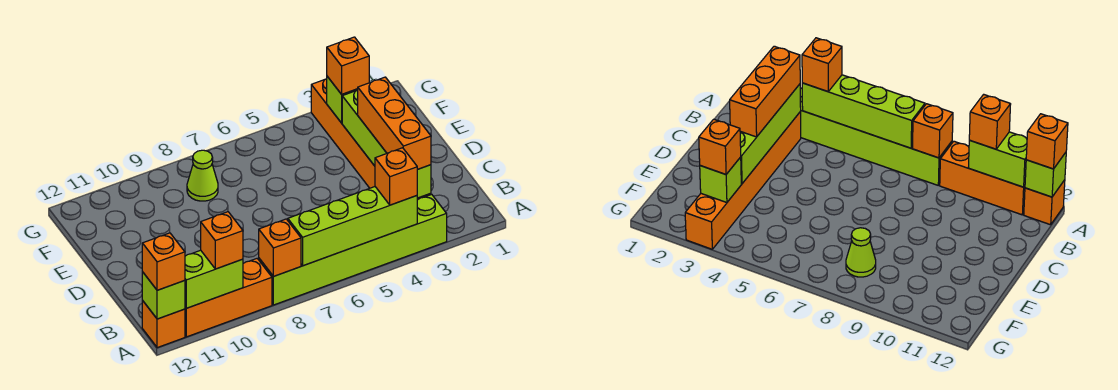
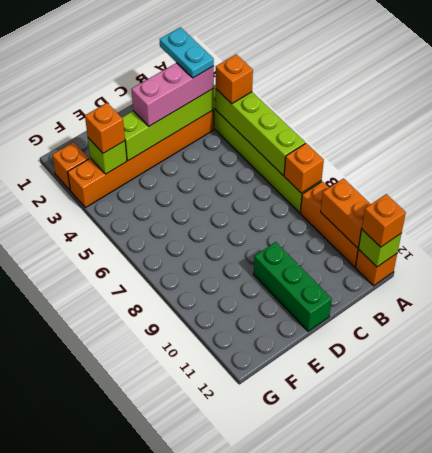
lime brick A10:A11 level 2 -> orange brick A10:A11 level 2
orange brick A10 level 3 -> orange brick G2 level 1
none -> cyan plate B2:B3 level 4
orange brick B3:D3 level 3 -> pink brick B3:D3 level 3
none -> green brick D10:D12 level 1
lime cone F8 level 1 -> none

